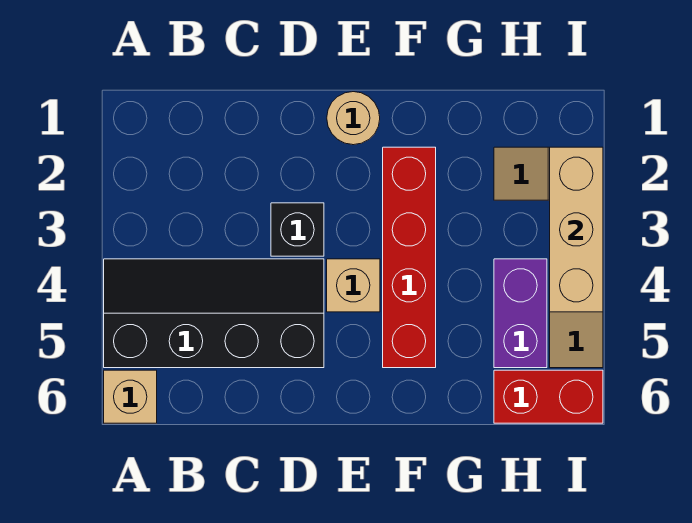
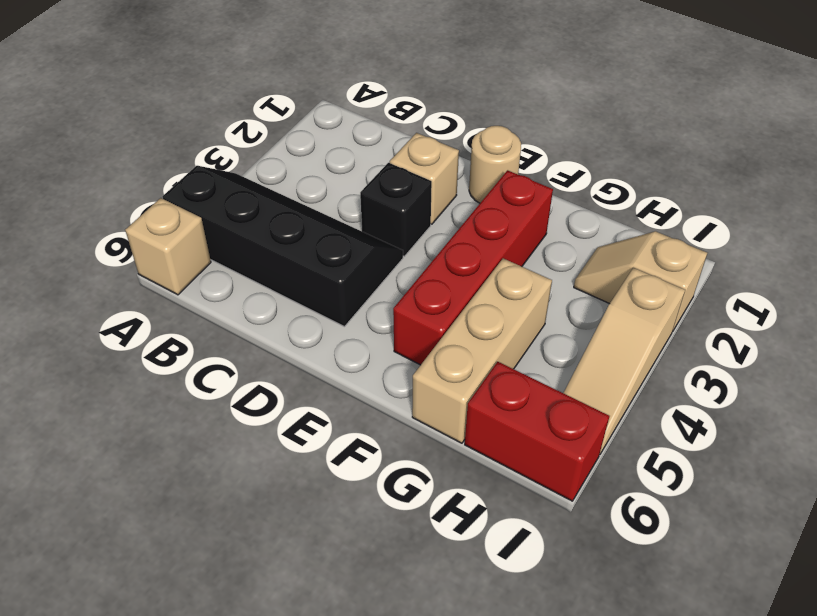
tan brick E4 level 1 -> tan brick D2 level 1
purple brick H4:H5 level 1 -> none
tan brick I2:I4 level 2 -> tan brick G4:G6 level 1

